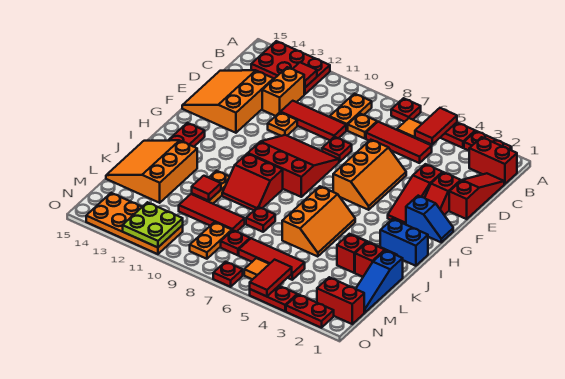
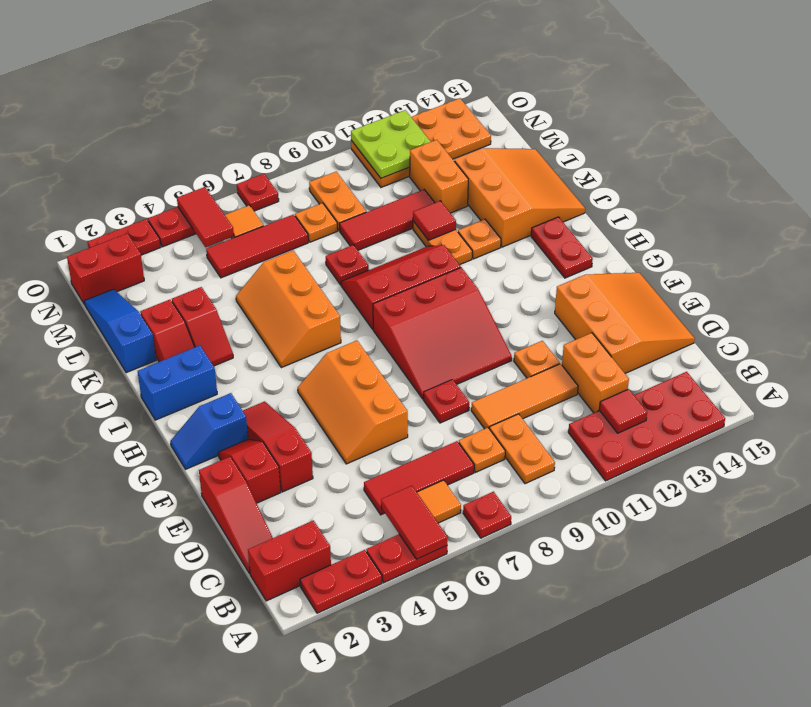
red plate A12:B14 level 1 -> red plate A11:B14 level 1
red tile D9:D11 level 1 -> orange tile D9:D11 level 1
red slope I9:J10 level 1 top I -> red slope I8:J10 level 1 top I
none -> orange plate J12 level 1
none -> orange brick L12:M12 level 1
red plate M8 level 1 -> orange plate M8 level 1

